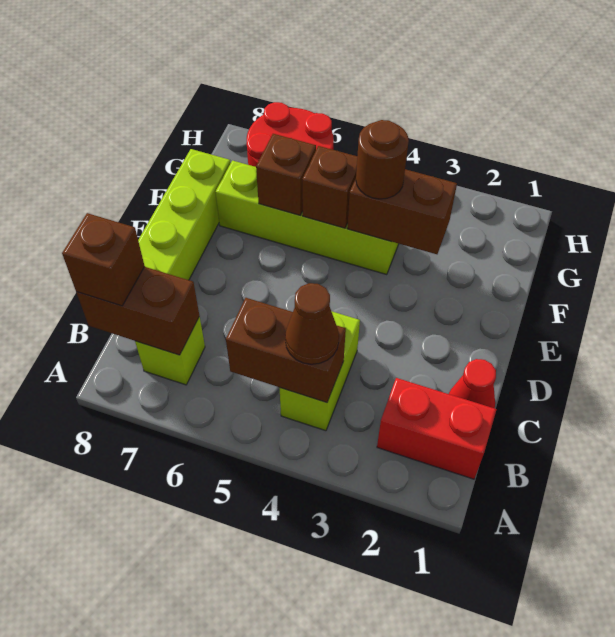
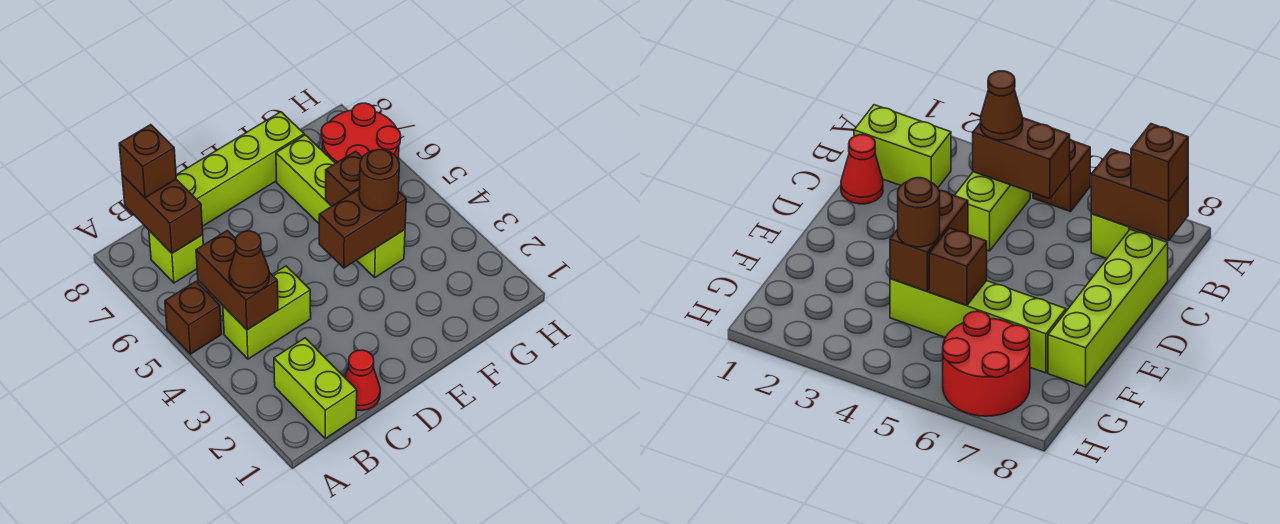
red brick B1:B2 level 1 -> lime brick B1:B2 level 1
brown brick F3:F4 level 2 -> brown brick E4:F4 level 2
brown brick F6 level 2 -> brown brick A5 level 1

